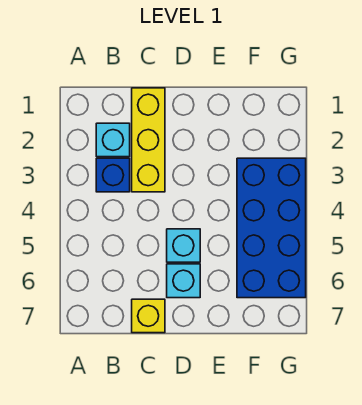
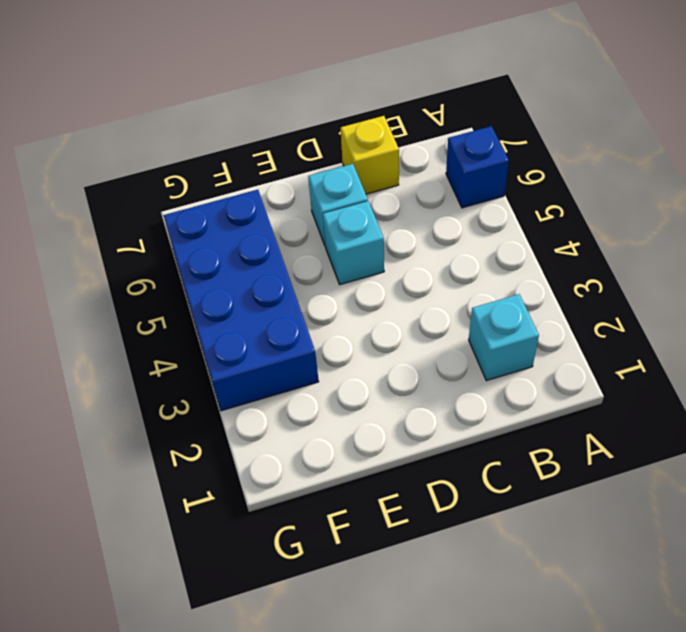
blue brick B3 level 1 -> blue brick A6 level 1
yellow brick C1:C3 level 1 -> none

